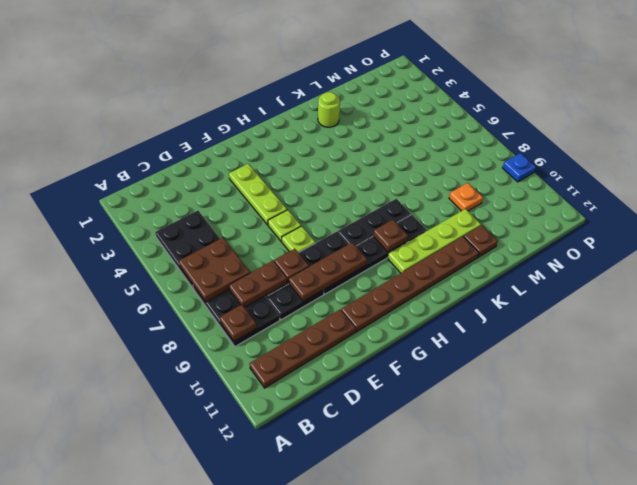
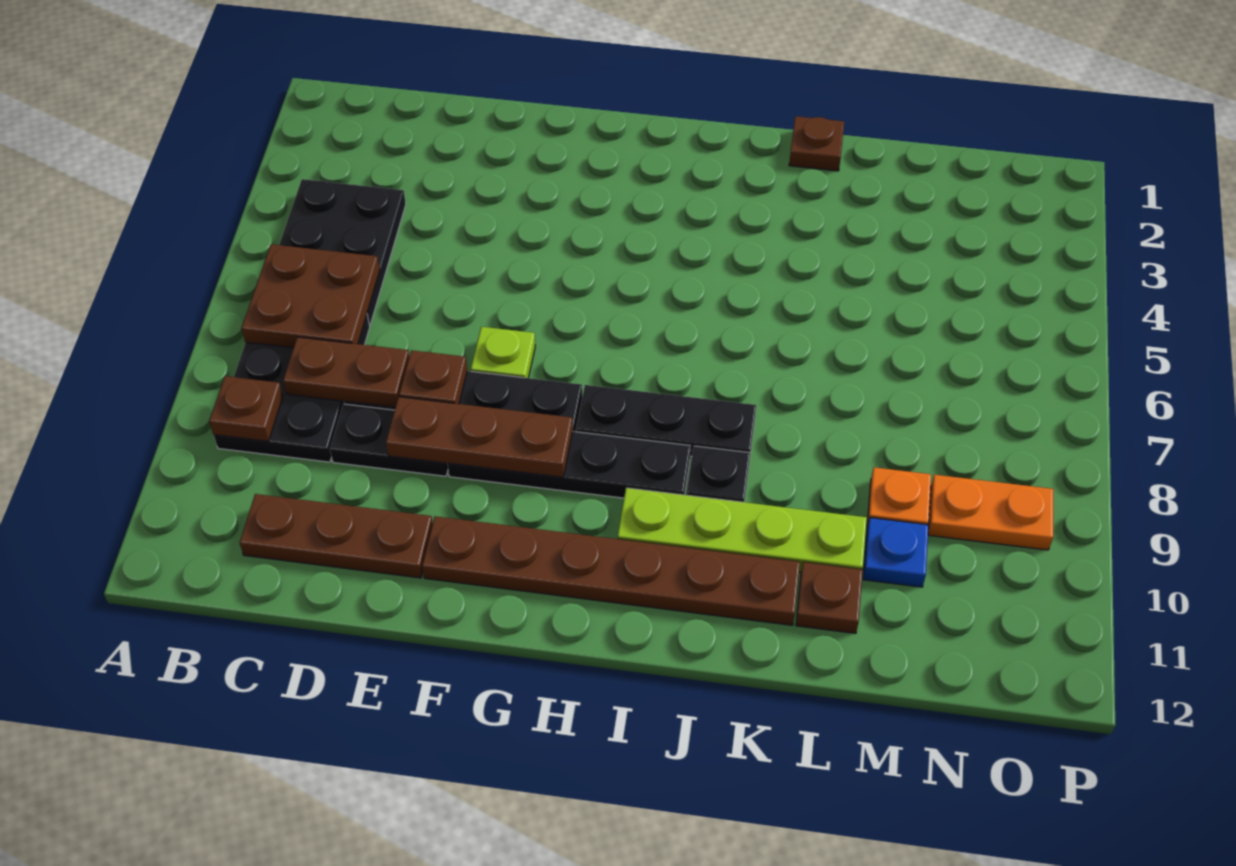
brown plate B11:E11 level 1 -> brown plate C11:E11 level 1
lime plate F3:F5 level 1 -> none
lime plate F6 level 1 -> none
brown plate I9 level 2 -> brown plate K1 level 1
lime round brick K2 level 1 -> none
none -> orange plate N9:O9 level 1
blue plate P9 level 1 -> blue plate M10 level 1

